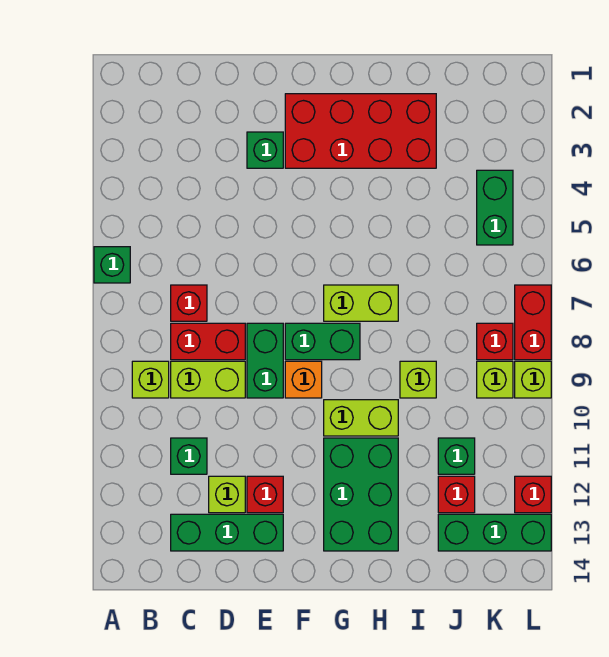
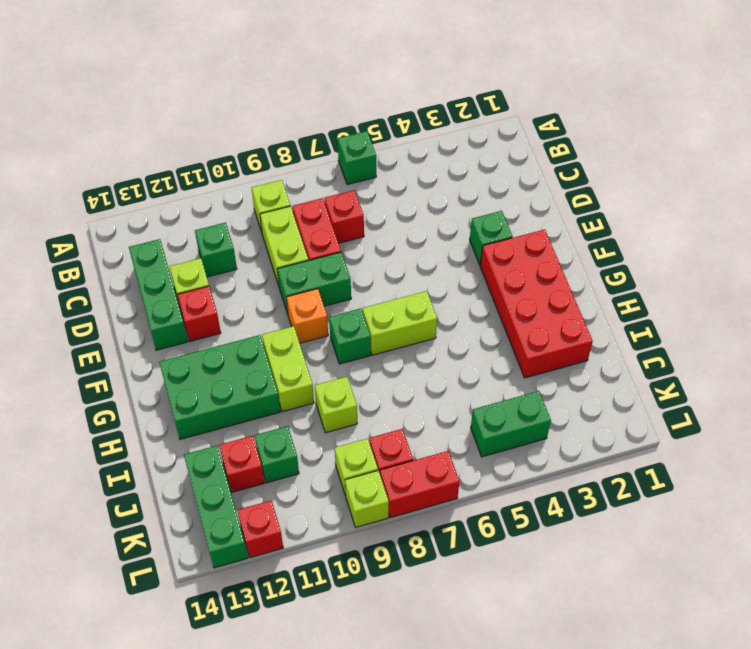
green brick F8:G8 level 1 -> green brick G8 level 1
lime brick G7:H7 level 1 -> lime brick G6:G7 level 1

